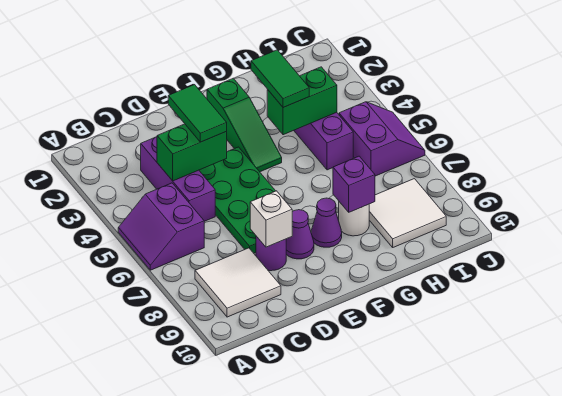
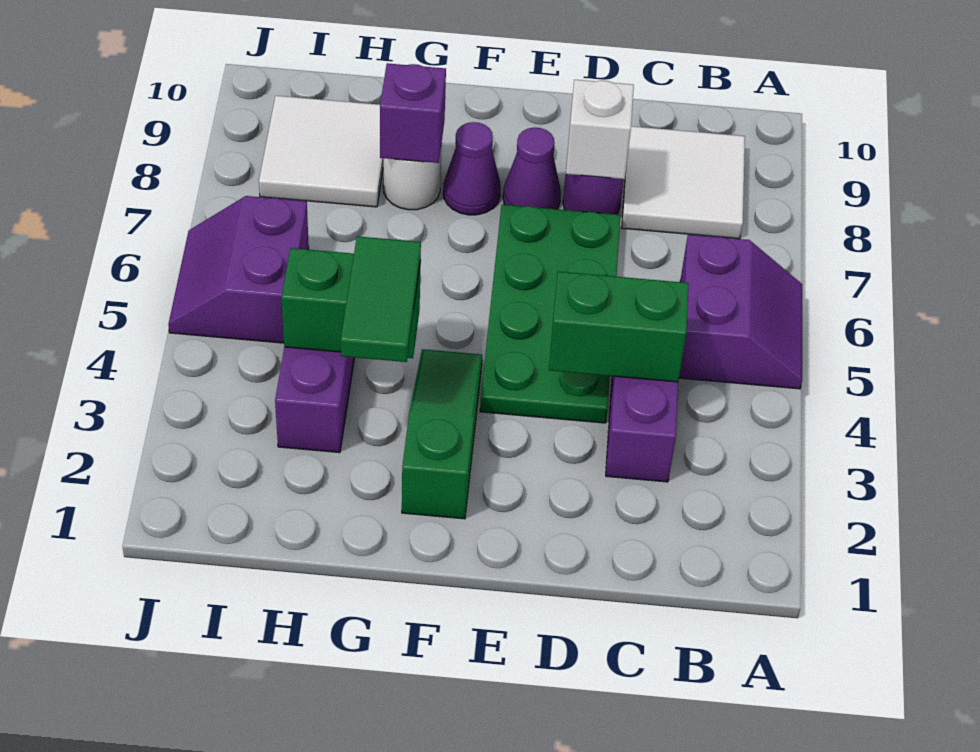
green tile D3:D4 level 3 -> none

